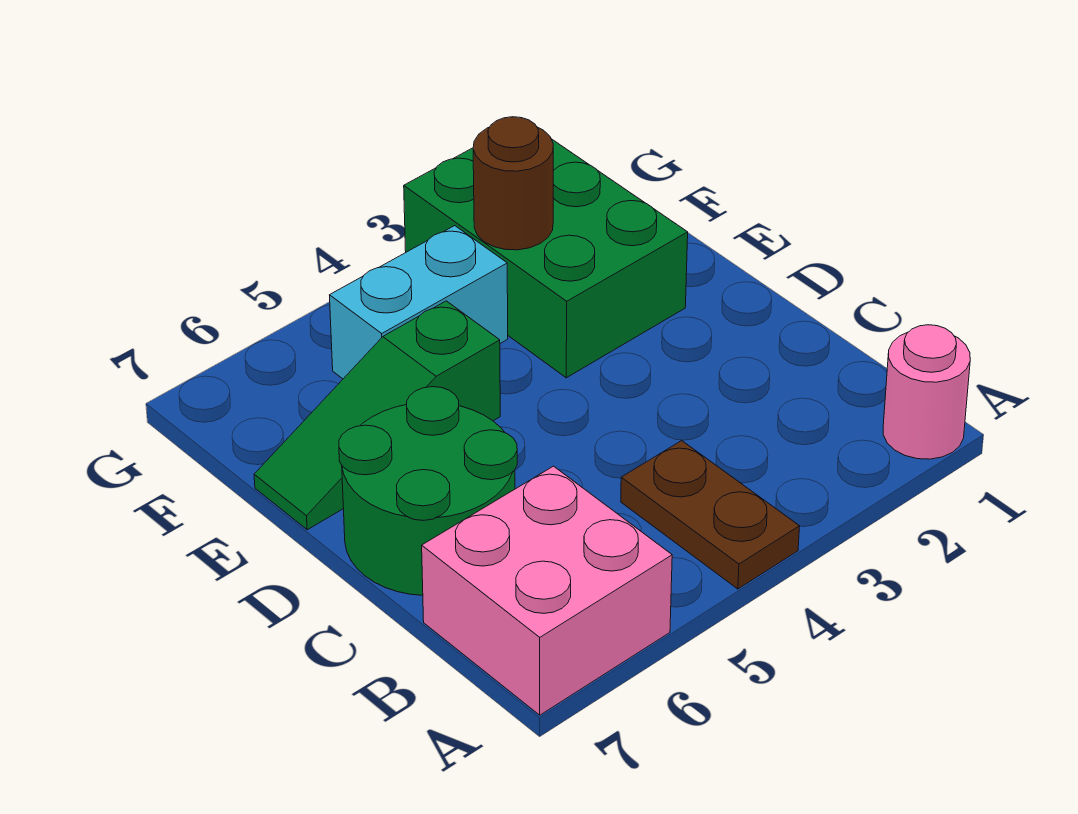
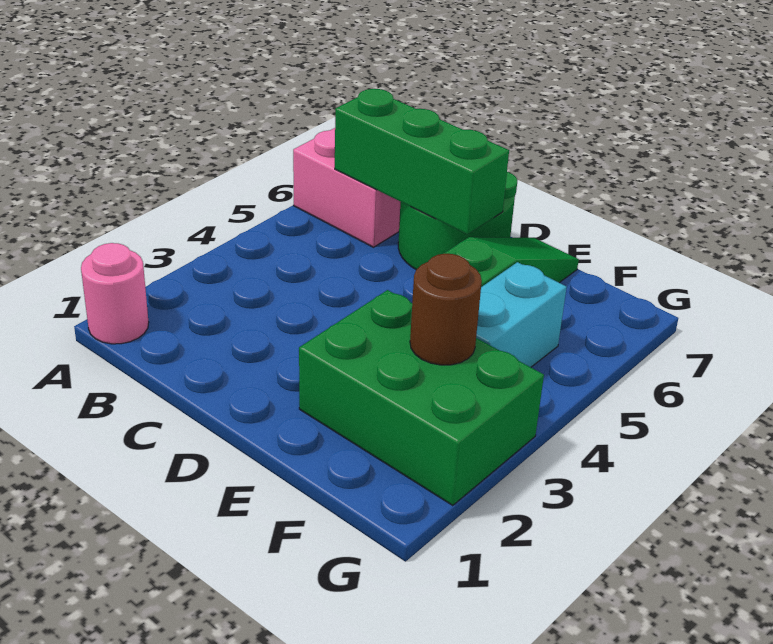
brown plate A4:B4 level 1 -> none
none -> green brick B6:D6 level 2

